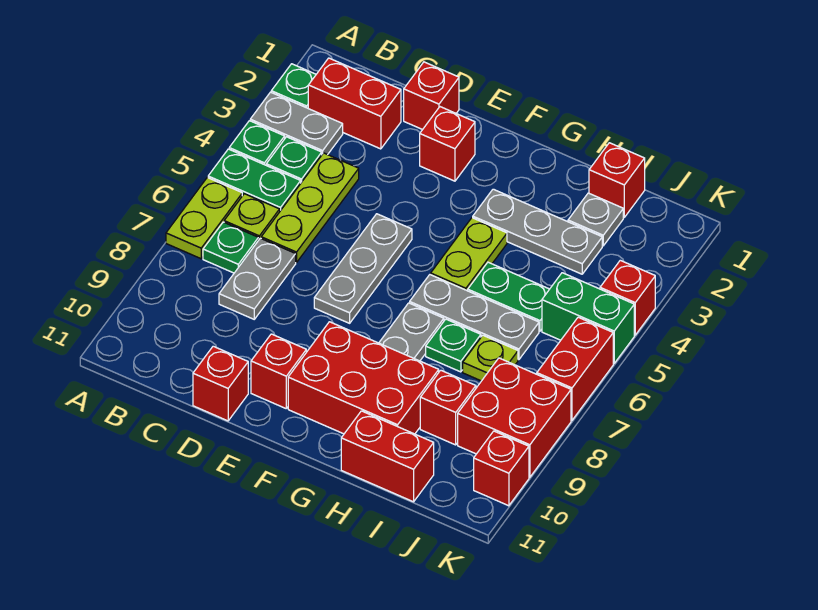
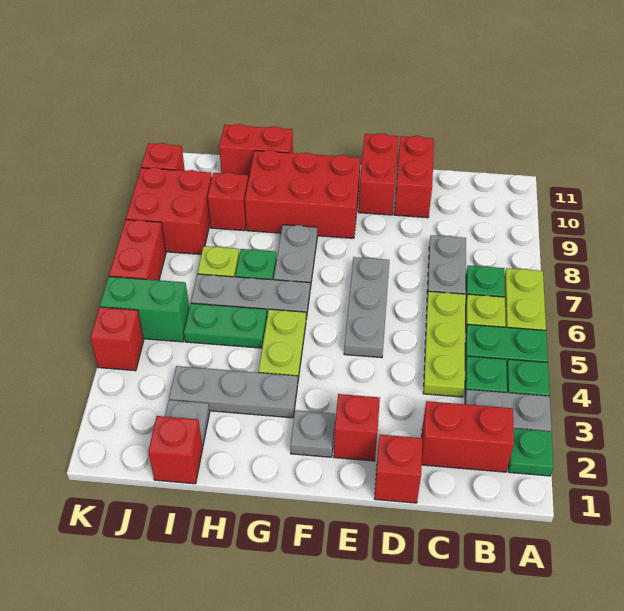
red brick D11 level 1 -> red brick D10:D11 level 1
red brick E10 level 1 -> red brick E10:E11 level 1
none -> grey plate F2 level 1

